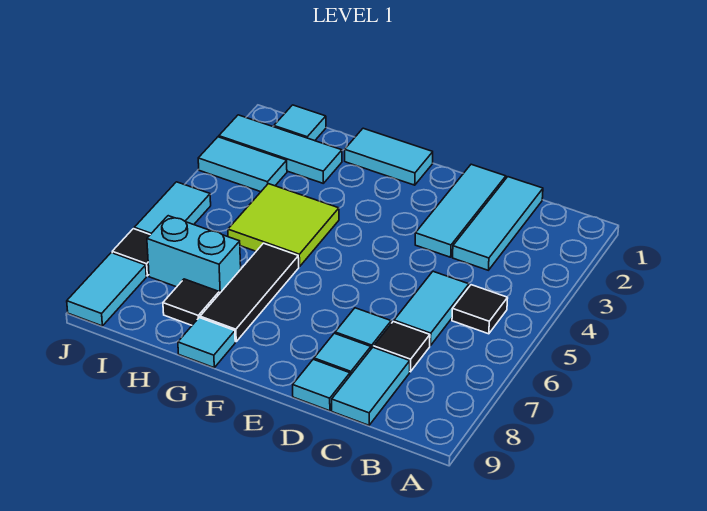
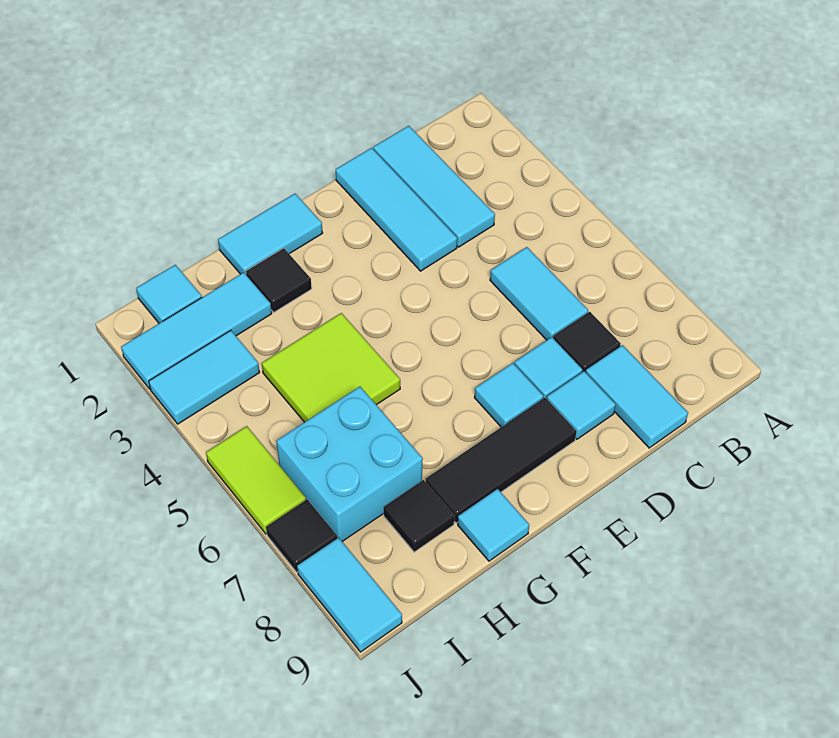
black tile B5 level 1 -> black tile G2 level 1
cyan tile D9 level 1 -> cyan tile E7 level 1
black tile G6:G8 level 1 -> black tile E8:G8 level 1
cyan brick H7:I7 level 1 -> cyan brick H6:I7 level 1
cyan tile J5:J6 level 1 -> lime tile J5:J6 level 1

